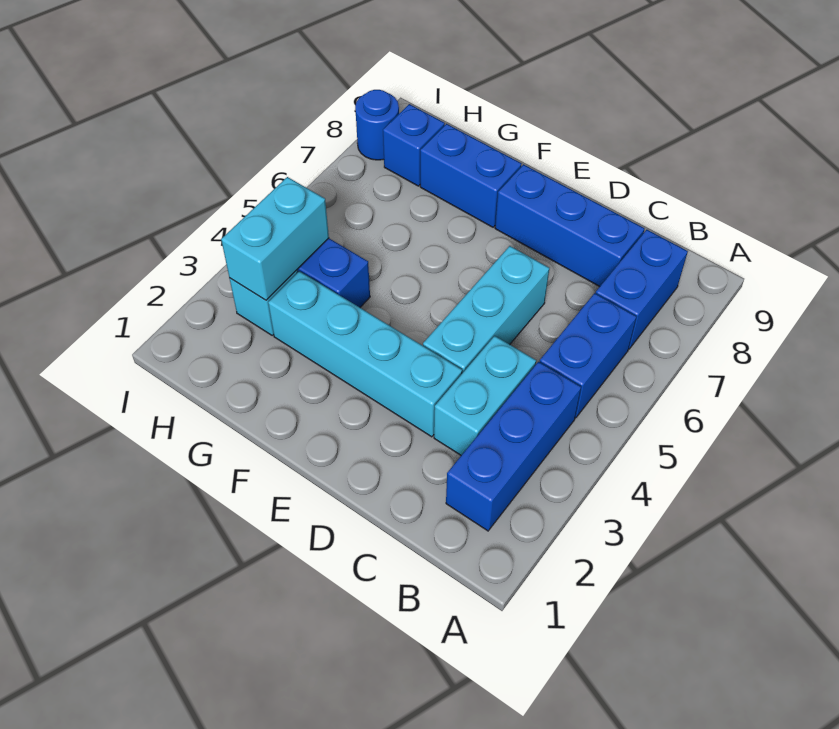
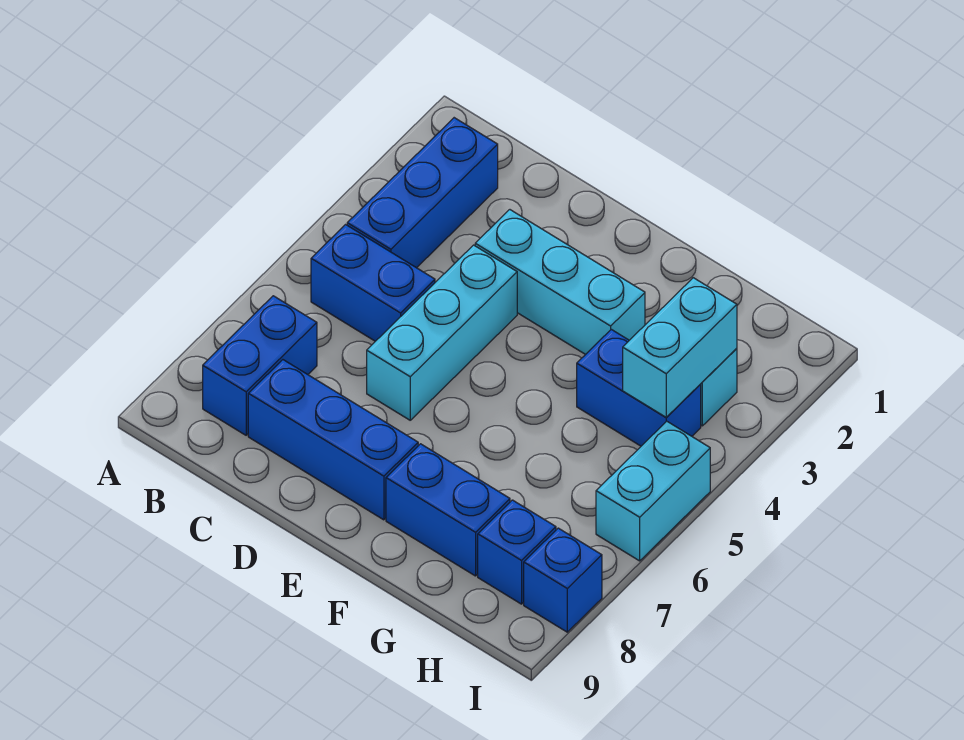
blue brick B5:B6 level 1 -> blue brick B5:C5 level 1
cyan brick C3:C4 level 1 -> cyan brick I5:I6 level 1
cyan brick D3:G3 level 1 -> cyan brick D3:F3 level 1
blue round brick I8 level 1 -> blue brick I8 level 1

